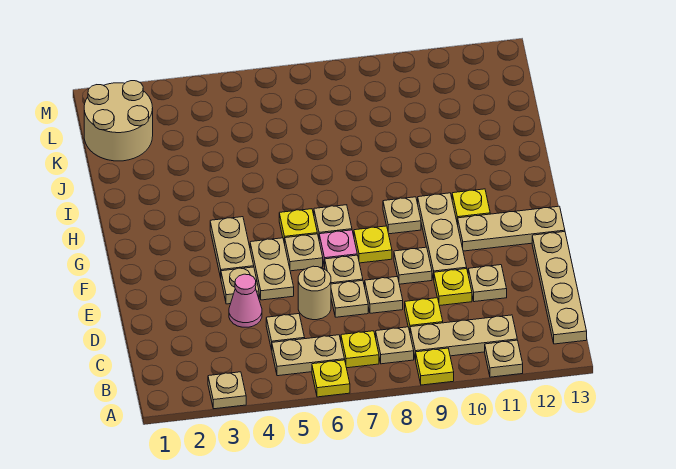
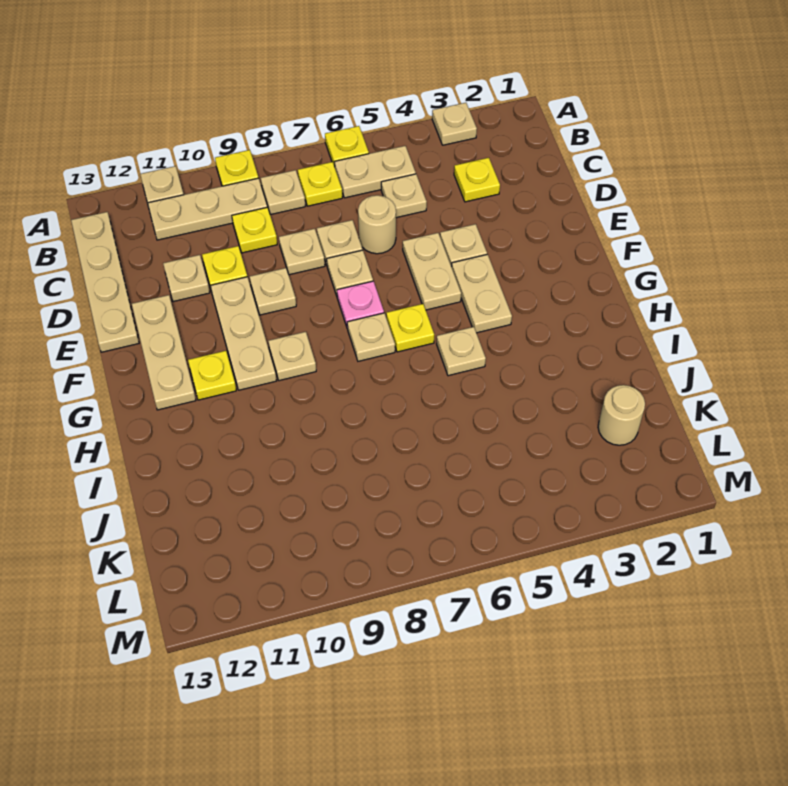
pink cone D4 level 1 -> none
tan plate F6 level 1 -> tan plate H5 level 1
yellow plate F8 level 1 -> yellow plate C3 level 1
tan plate F11:F13 level 1 -> tan plate E12:G12 level 1
tan round brick K1:L2 level 1 -> tan round brick K2 level 1

